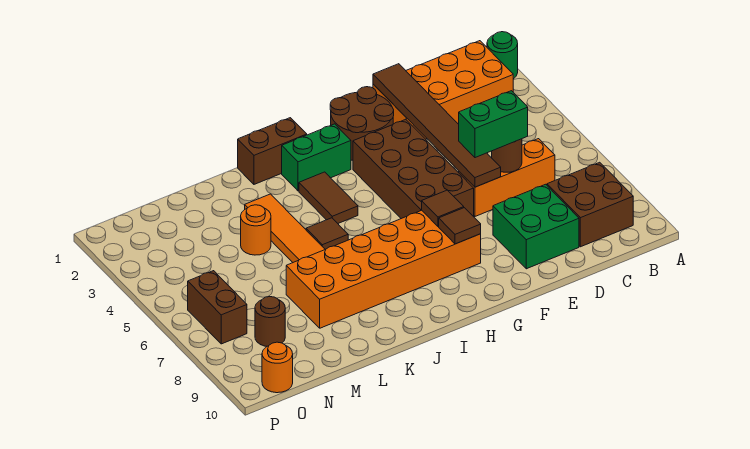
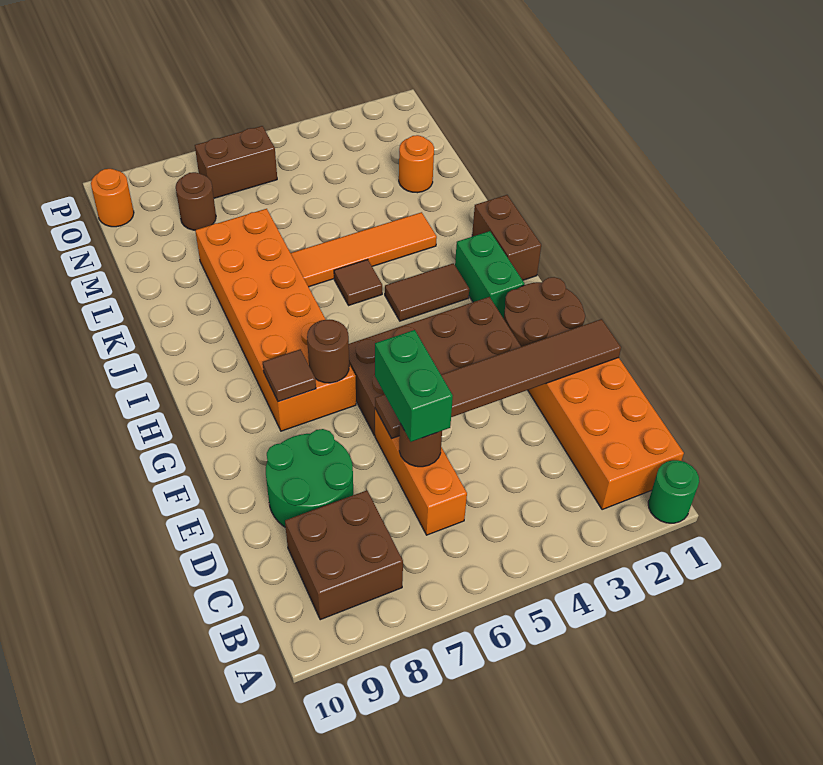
green brick D8:E9 level 1 -> green round brick D8:E9 level 1
brown tile G7 level 2 -> brown round brick G7 level 2
orange round brick L4 level 1 -> orange round brick M2 level 1

